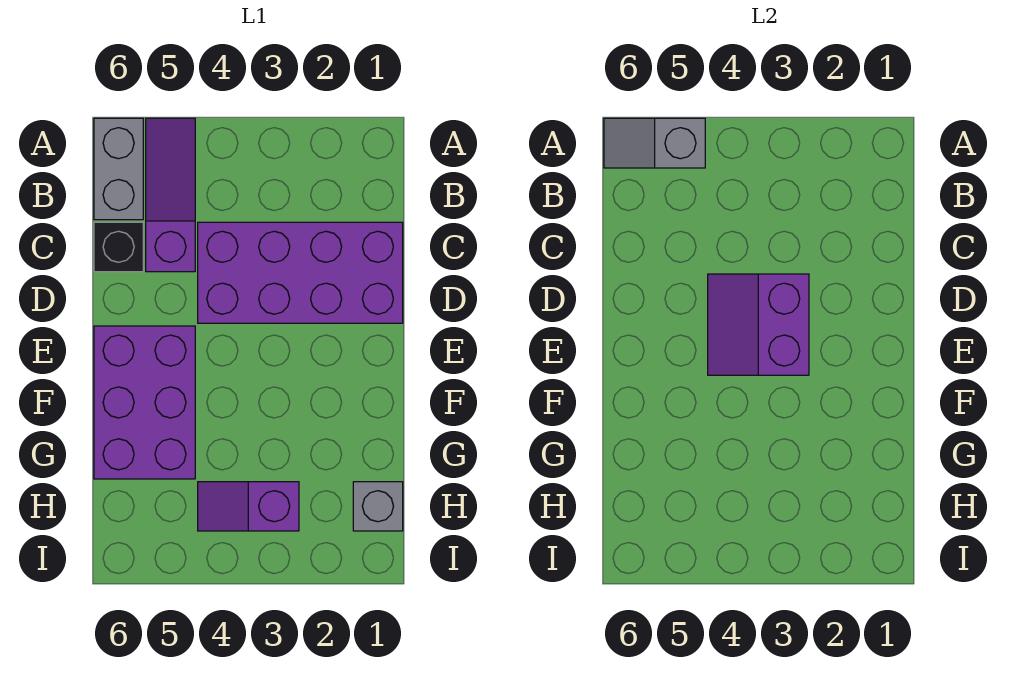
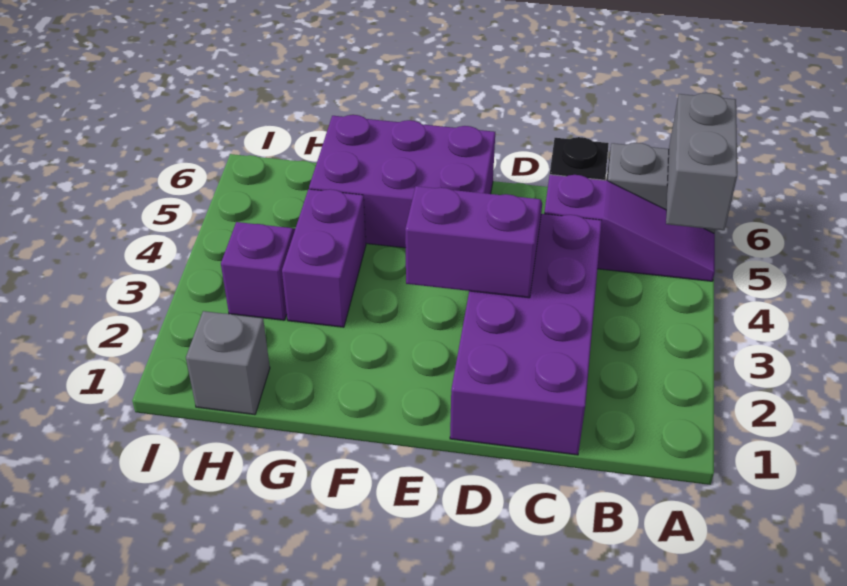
grey slope A5:A6 level 2 top 5 -> grey brick A5:A6 level 2
none -> purple brick G3:G4 level 1

